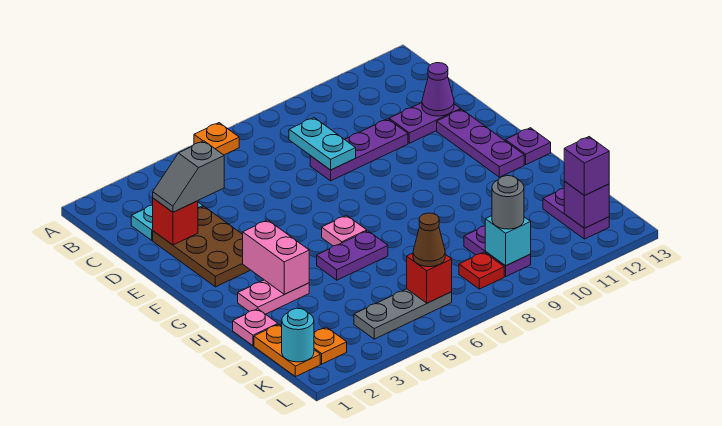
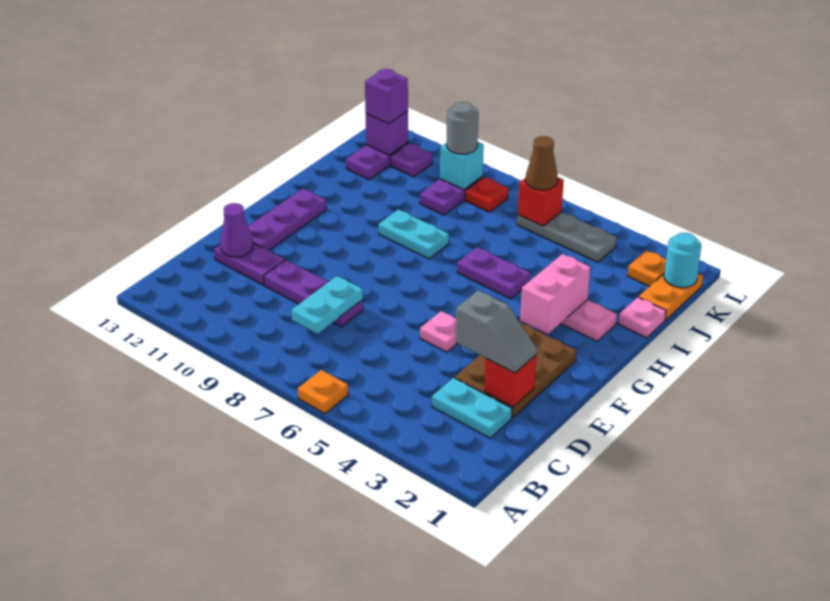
pink plate G6 level 1 -> pink plate E5 level 1
purple plate G13 level 1 -> purple plate K11 level 1
none -> cyan plate H8:H9 level 1

